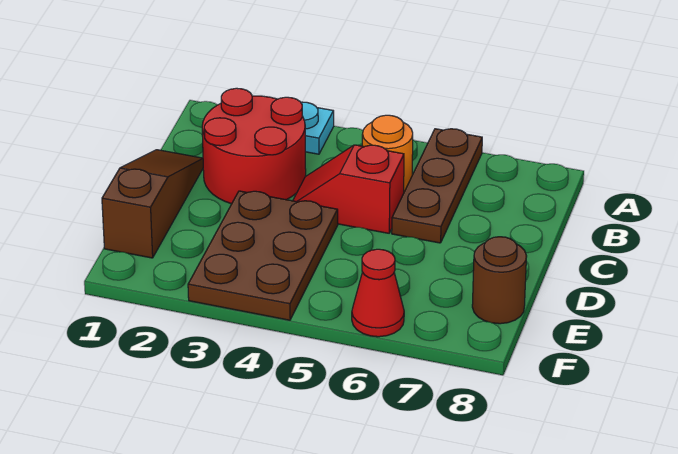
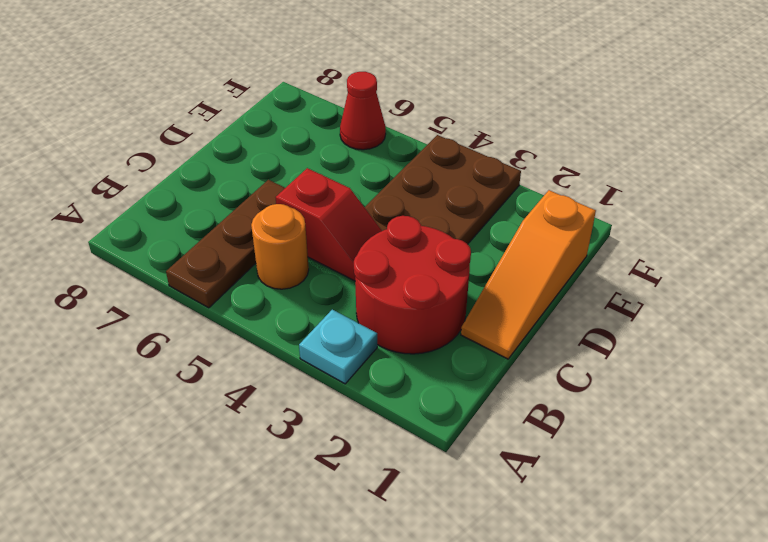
brown slope C1:E1 level 1 top E -> orange slope C1:E1 level 1 top E
brown round brick E8 level 1 -> none

